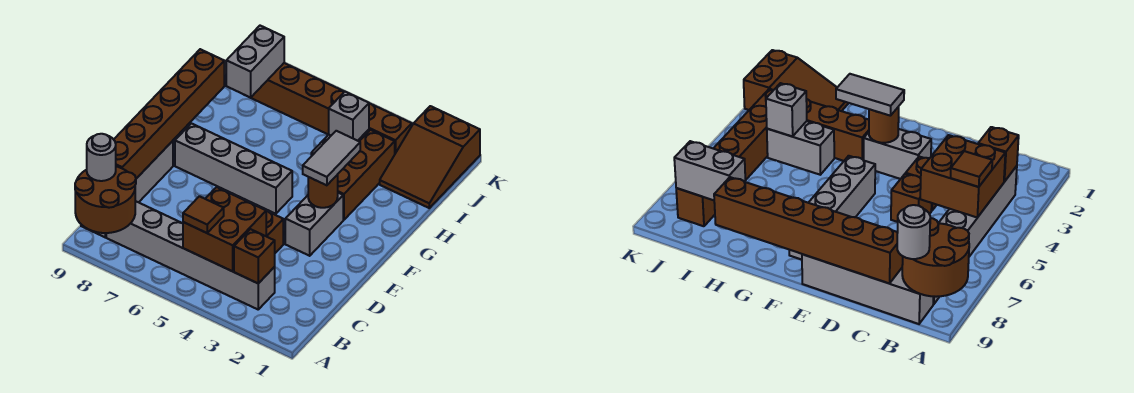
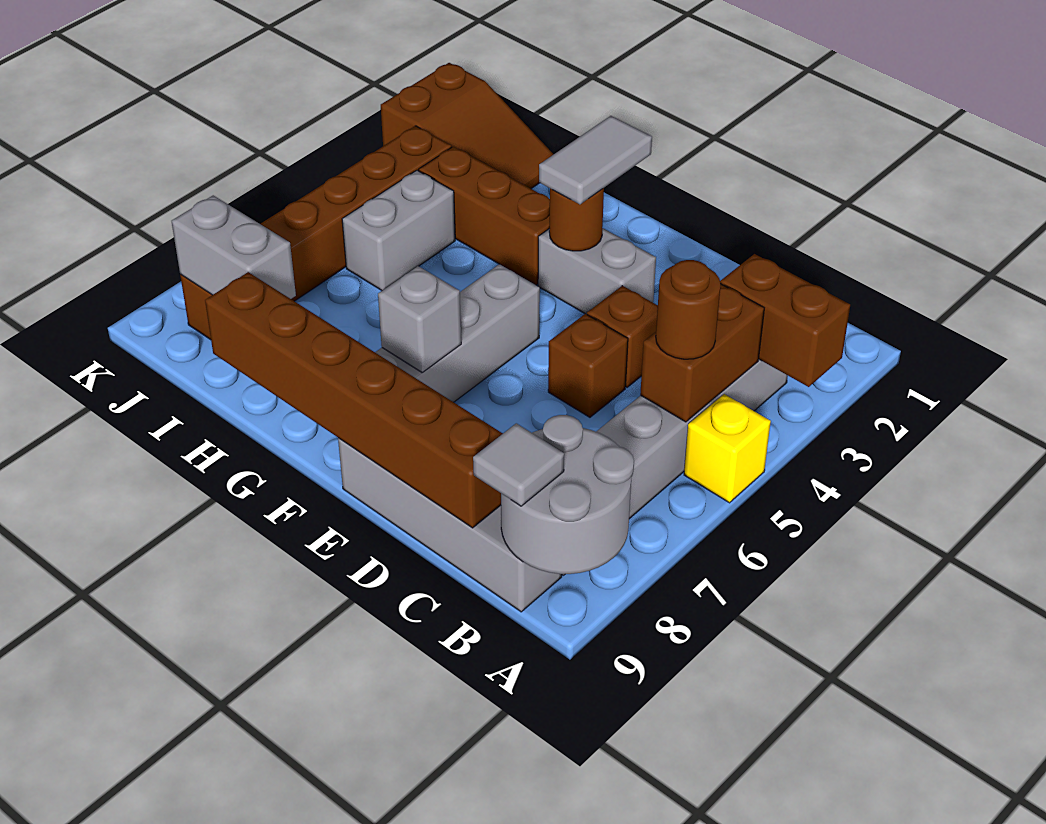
none -> yellow brick A5 level 1
brown round brick A8:B9 level 2 -> grey round brick A8:B9 level 2
brown brick B3 level 2 -> brown brick A3:B3 level 2
brown brick B4:C5 level 2 -> brown brick B4:B5 level 2
brown tile B5 level 3 -> brown round brick B5 level 3
grey round brick B9 level 3 -> grey tile B9 level 3
grey tile F3:G3 level 3 -> grey tile F2:F3 level 3
grey brick H4:I4 level 1 -> grey brick I4:I5 level 1
grey brick I4 level 2 -> grey brick F7 level 2

